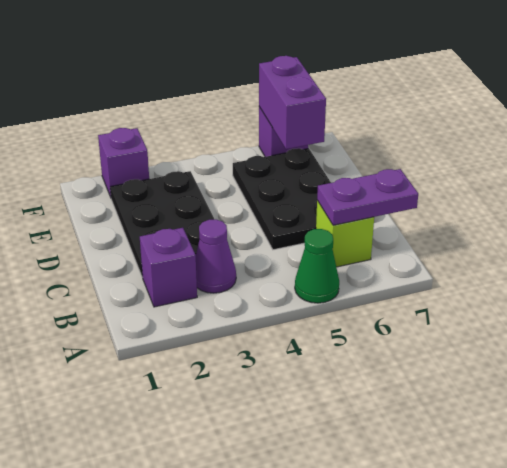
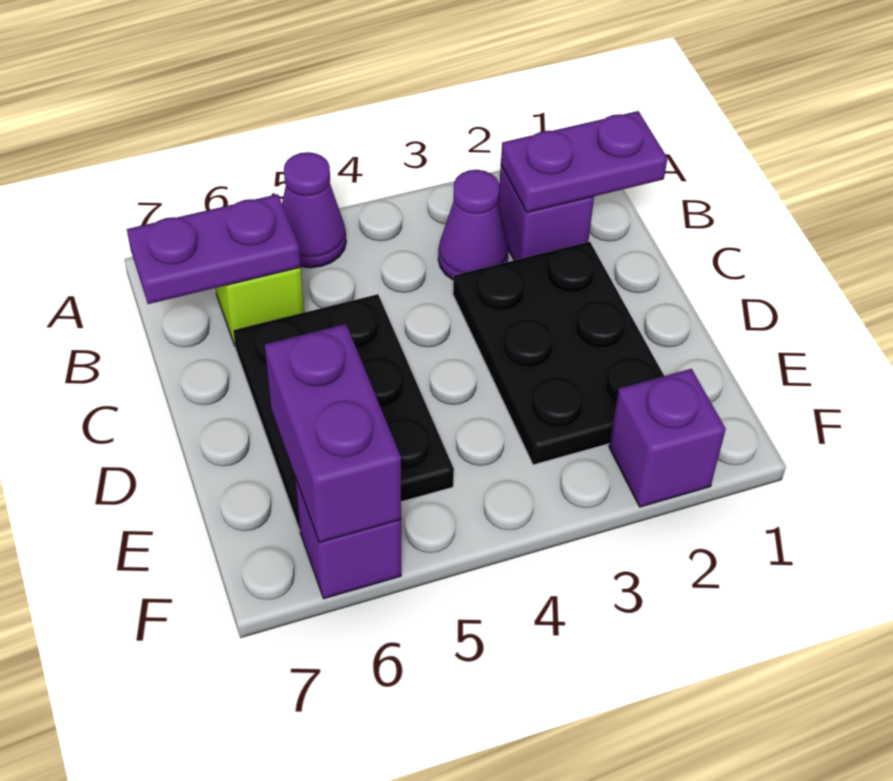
green cone A5 level 1 -> purple cone A5 level 1
none -> purple plate B1:B2 level 2

